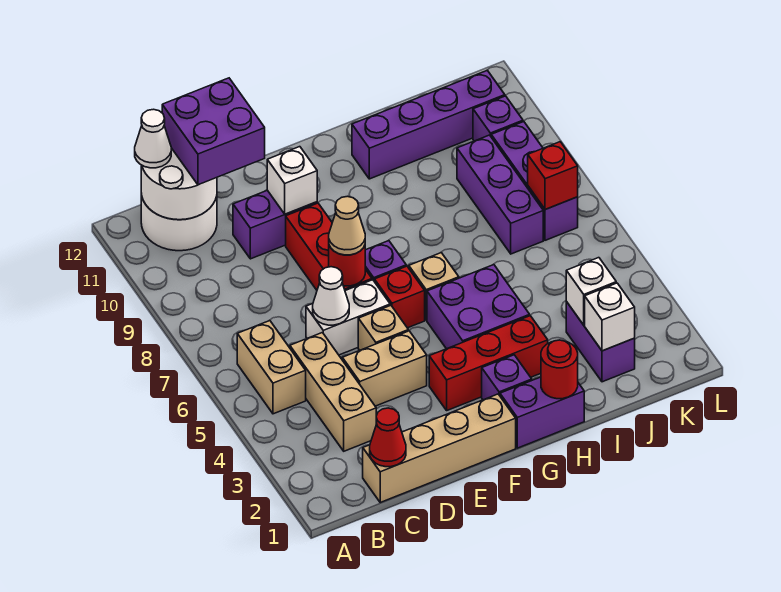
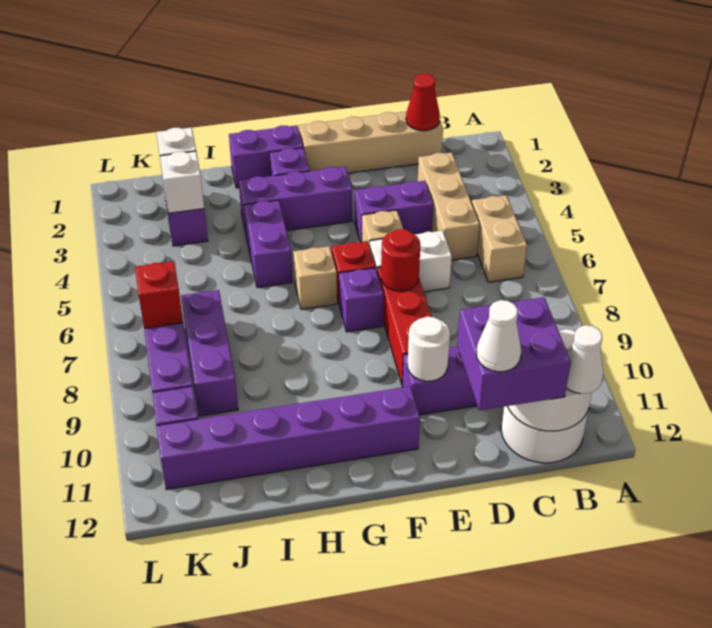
tan brick D4:E4 level 1 -> purple brick D4:E4 level 1
white cone D6 level 2 -> white cone D12 level 4
tan cone E7 level 3 -> none
white brick E10 level 2 -> white round brick E10 level 2
red brick F3:H3 level 1 -> purple brick F3:H3 level 1
purple brick G4:H5 level 1 -> purple brick H4:H5 level 1
red round brick H1 level 2 -> none
purple brick H11:K11 level 1 -> purple brick F11:K11 level 1

